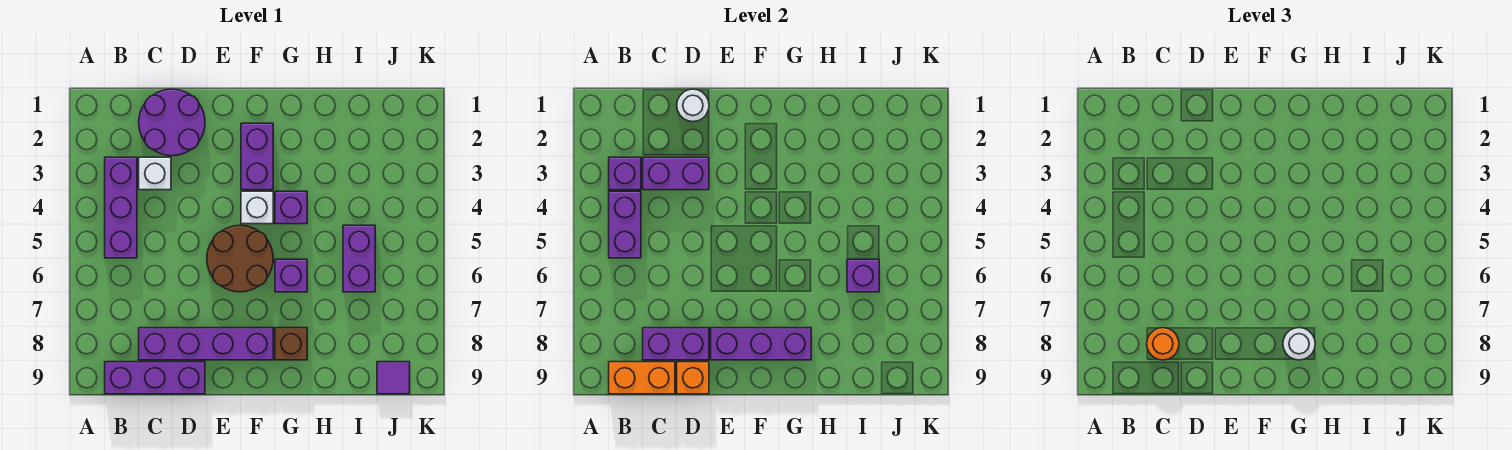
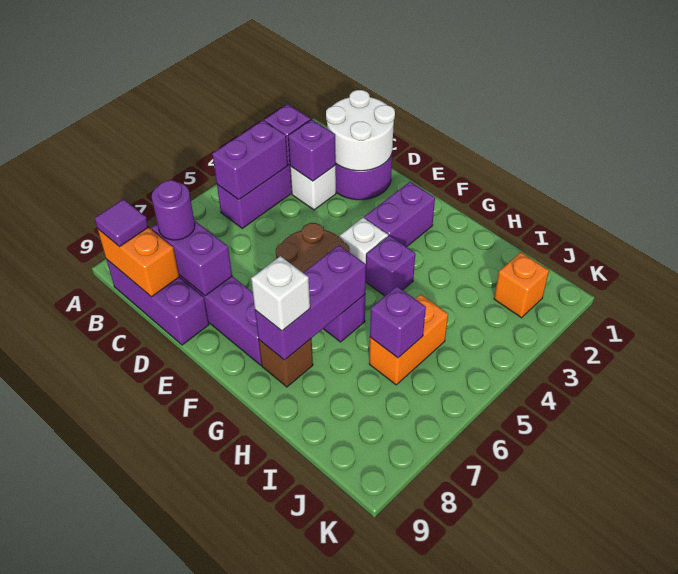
purple brick C3:D3 level 2 -> purple brick C3 level 2
orange round brick C8 level 3 -> purple round brick C8 level 3
white round brick D1 level 2 -> white round brick C1:D2 level 2
orange brick D9 level 2 -> orange brick J2 level 1
purple brick E8:G8 level 2 -> purple brick G6:G8 level 2
white round brick G8 level 3 -> white brick G8 level 3
purple brick I5:I6 level 1 -> orange brick I5:I6 level 1
purple tile J9 level 1 -> purple tile B9 level 3

